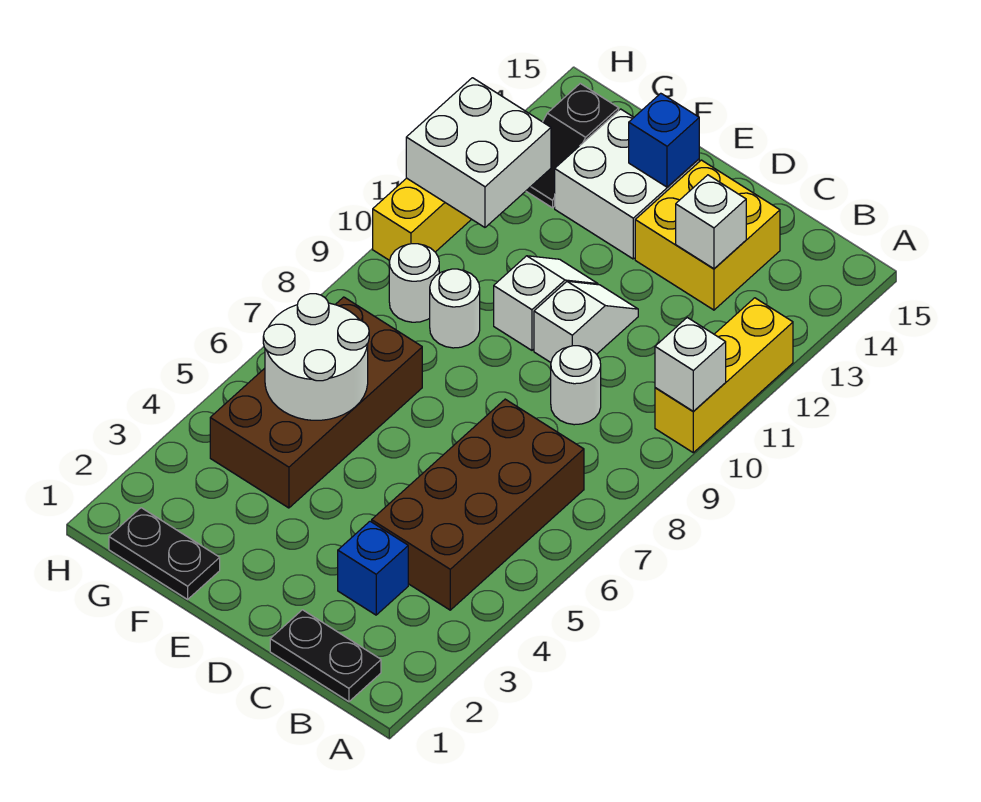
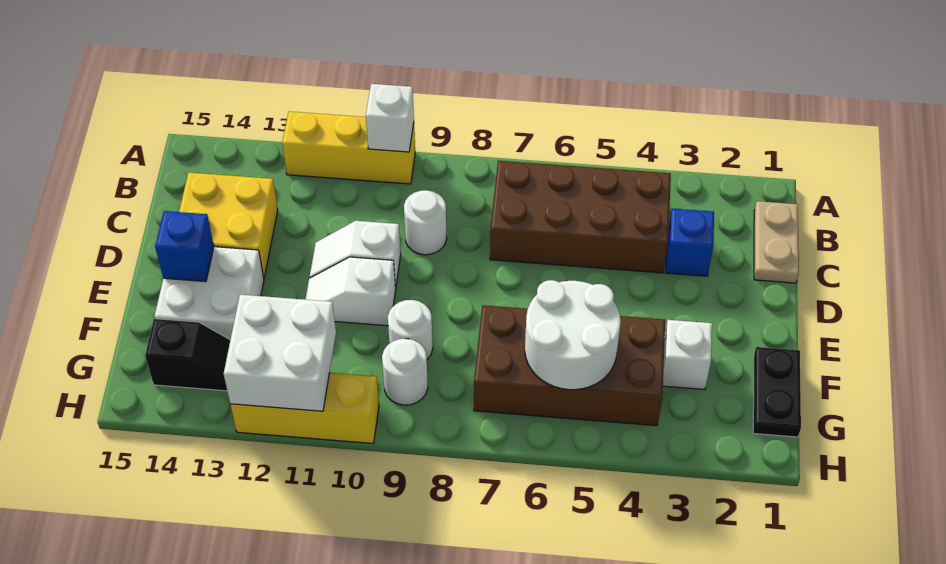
black plate B1:C1 level 1 -> tan plate B1:C1 level 1
white brick C13 level 2 -> white brick F3 level 1

